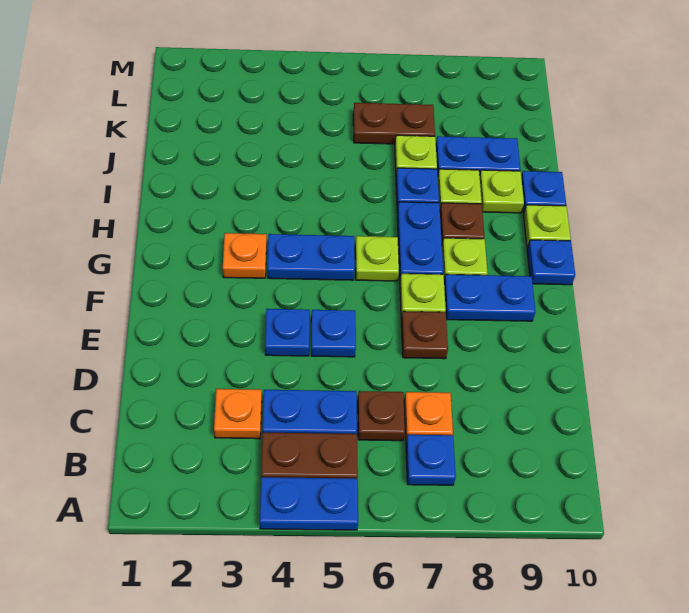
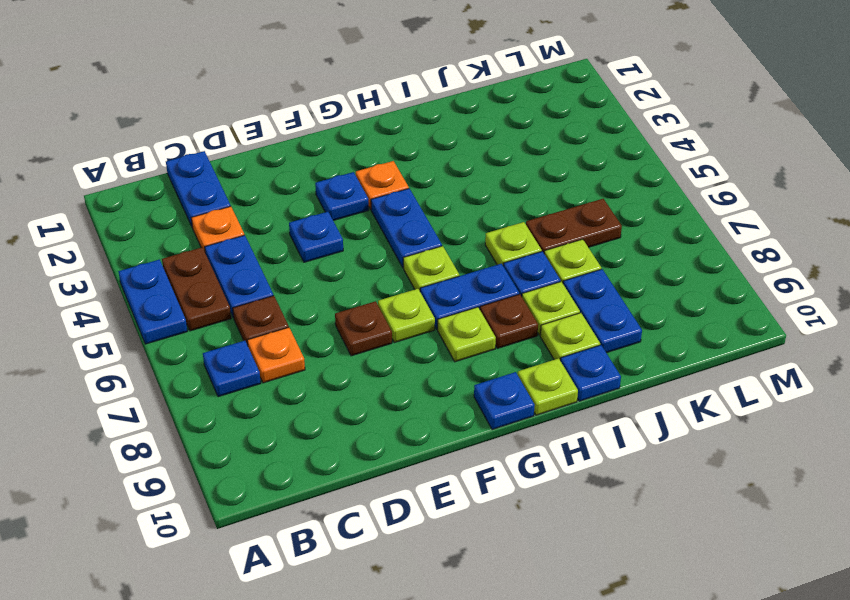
blue plate E5 level 1 -> blue plate F3 level 1
blue plate F8:F9 level 1 -> blue plate C1:C2 level 1
none -> lime plate I6 level 1
brown plate K6:K7 level 1 -> brown plate J6:K6 level 1

